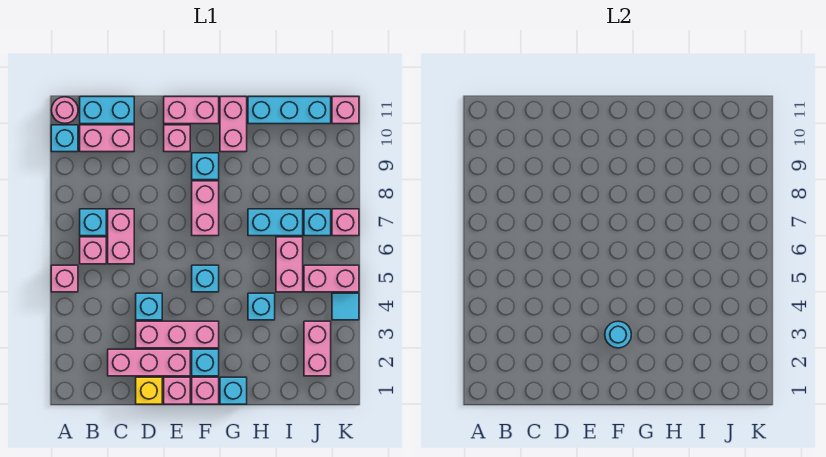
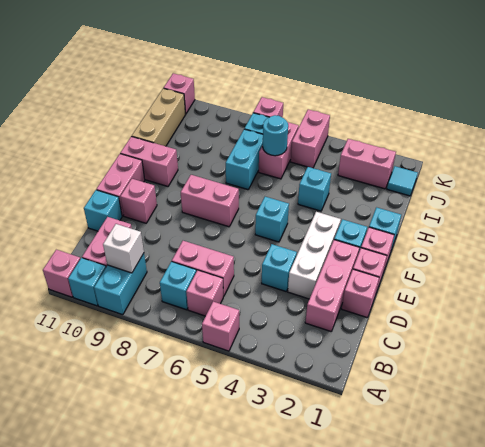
pink round brick A11 level 1 -> pink brick A11 level 1
none -> white brick B9 level 2
cyan brick B11:C11 level 1 -> cyan brick A9:B9 level 1
yellow brick D1 level 1 -> pink brick D1 level 1
pink brick D3:F3 level 1 -> white brick D3:F3 level 1
cyan round brick F3 level 2 -> cyan round brick I6 level 2
cyan brick F9 level 1 -> cyan brick D11 level 1
cyan brick H11:J11 level 1 -> tan brick H11:J11 level 1
pink brick I5:I6 level 1 -> pink brick I6:J6 level 1
cyan tile K4 level 1 -> cyan tile J1 level 1

